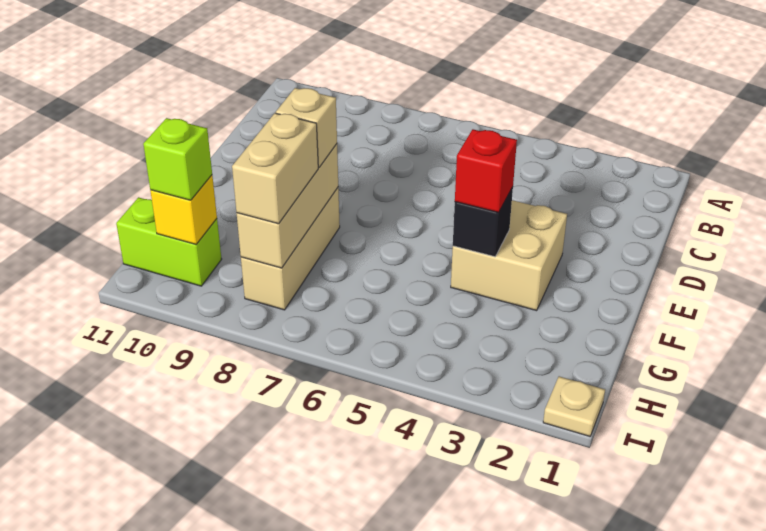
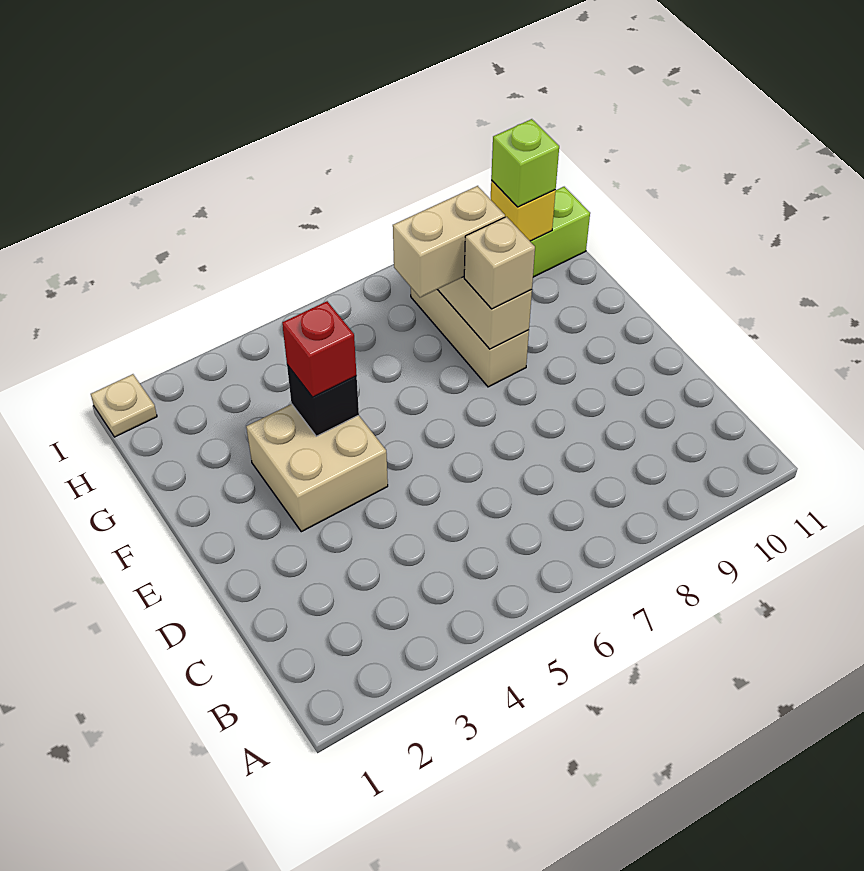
tan brick G8:H8 level 3 -> tan brick G7:G8 level 3

